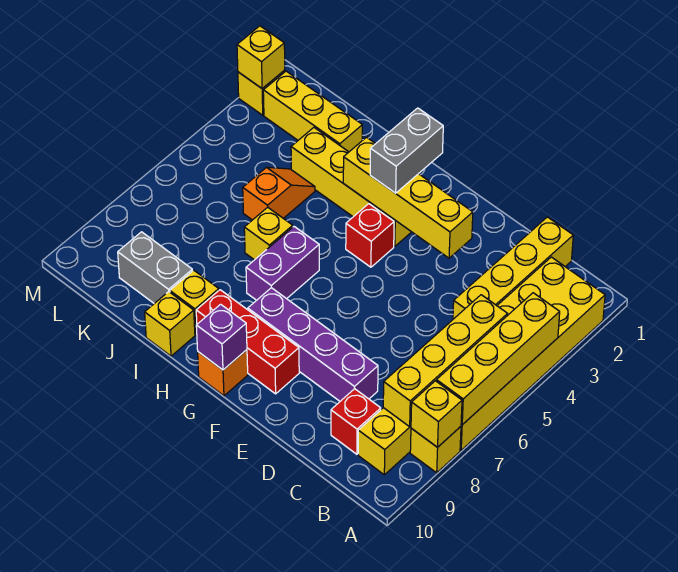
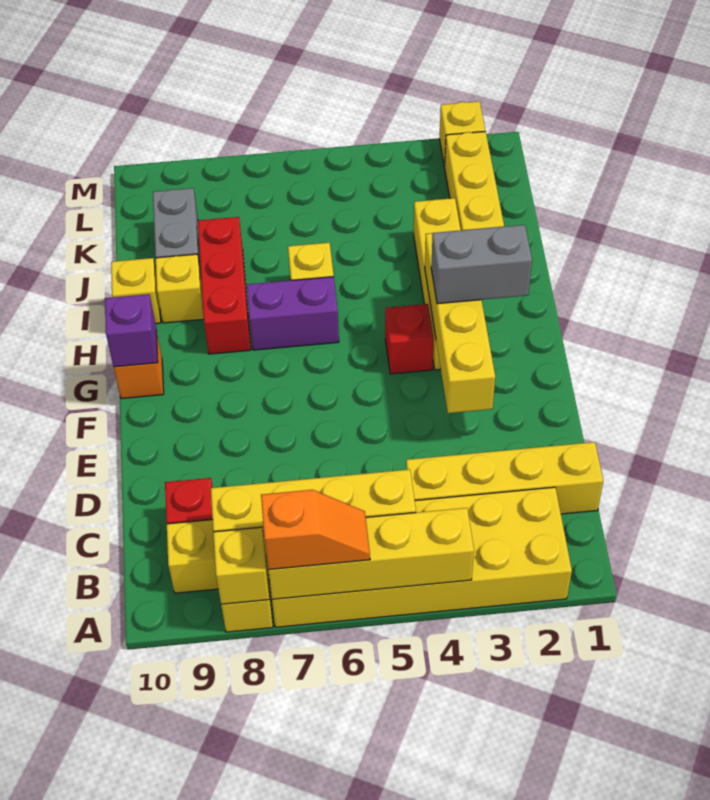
purple brick D8:G8 level 1 -> none
red brick F9:H9 level 1 -> red brick H8:J8 level 1
orange slope J4:J5 level 1 top 5 -> orange slope A6:A7 level 3 top 7
yellow brick M2 level 2 -> none

